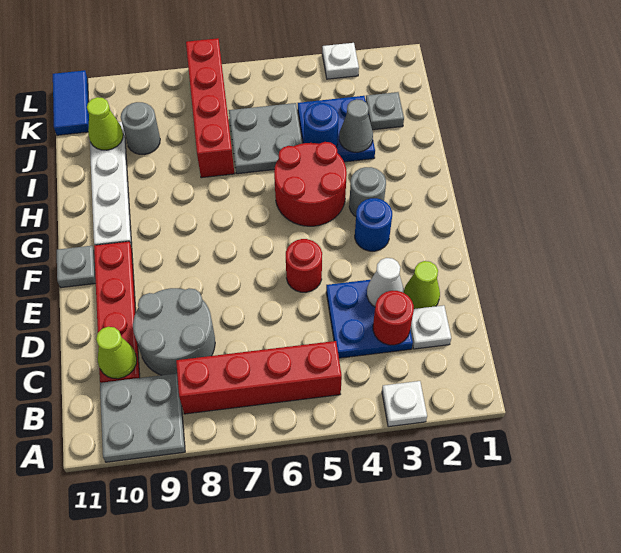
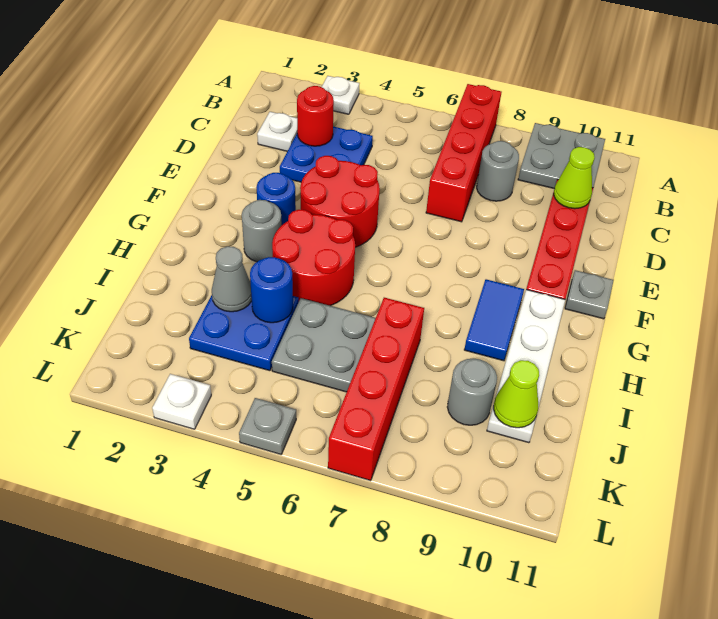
red brick B5:B8 level 1 -> red brick A7:D7 level 1
grey round brick C8:D9 level 1 -> grey round brick C8 level 1
lime cone D2 level 1 -> none
white cone D3 level 2 -> none
red round brick E5 level 1 -> red round brick E4:F5 level 1
grey plate J2 level 1 -> grey plate L5 level 1
blue tile K11:L11 level 1 -> blue tile G9:H9 level 1

